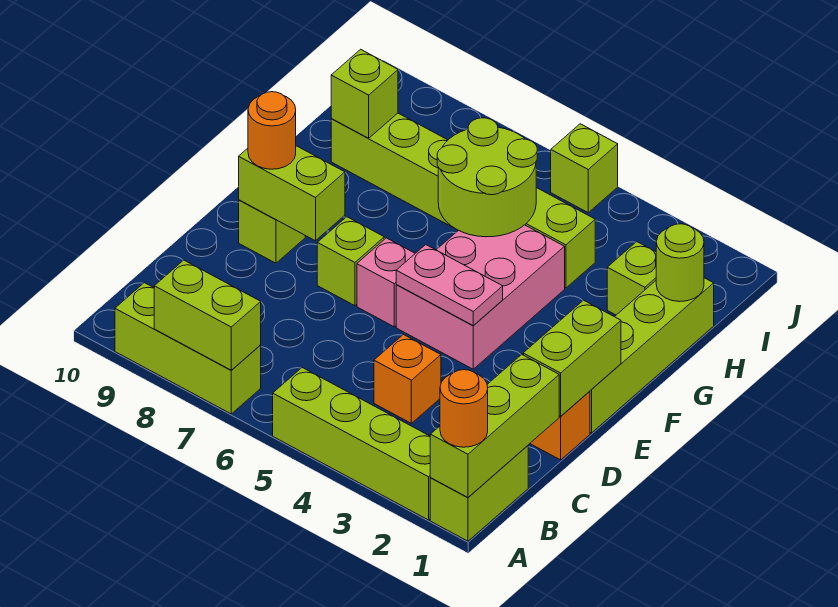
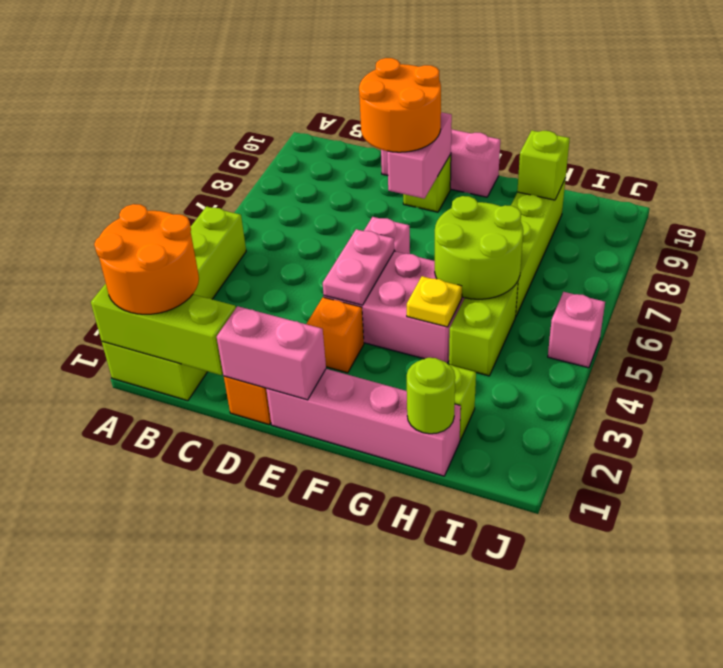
orange round brick A1 level 3 -> orange round brick A1:B2 level 3
lime brick A7:A9 level 1 -> none
lime brick A7:A8 level 2 -> none
orange brick C4 level 1 -> orange brick E3 level 1
lime brick D1:E1 level 2 -> pink brick D1:E1 level 2
none -> pink brick D10:F10 level 1
lime brick E1:H1 level 1 -> pink brick E1:H1 level 1
lime brick E7 level 1 -> none
lime brick E8:E9 level 2 -> pink brick E8:E9 level 2
orange round brick E9 level 3 -> orange round brick D8:E9 level 3
none -> yellow plate G4 level 2
lime brick J5 level 1 -> pink brick J5 level 1

